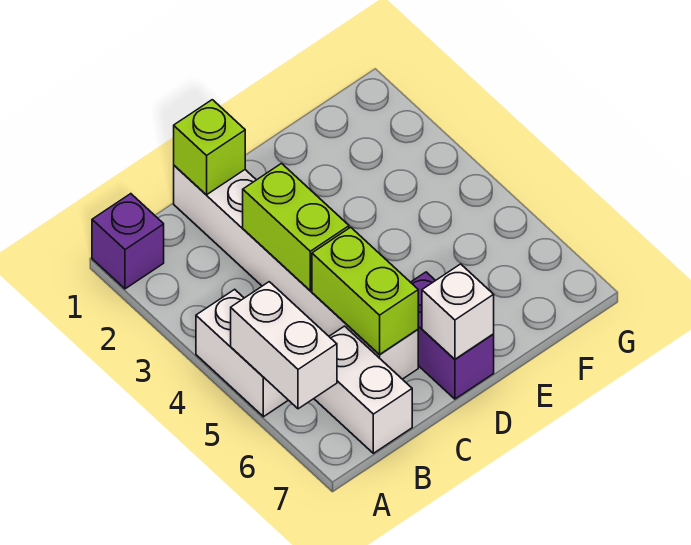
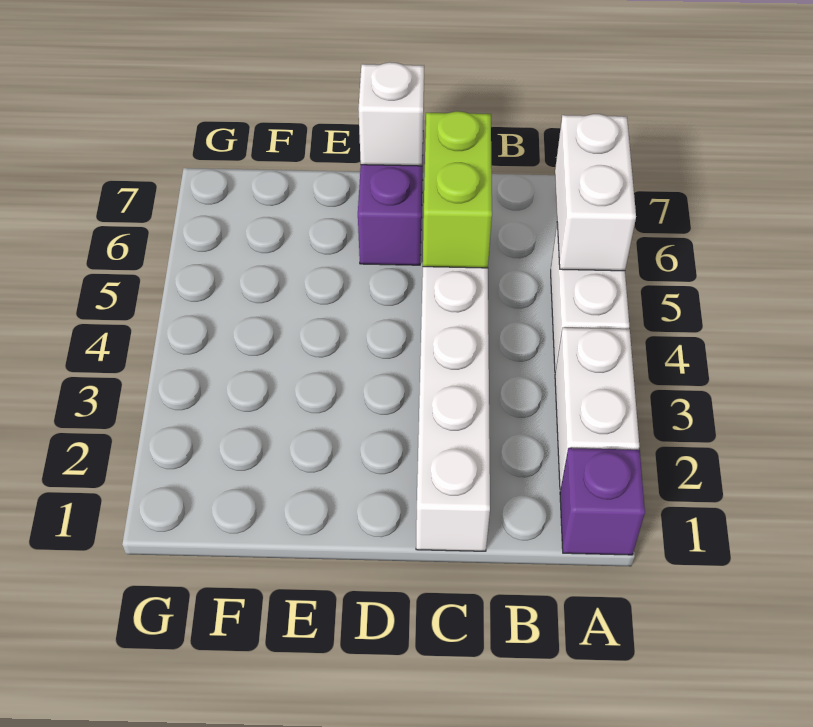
white brick B6:B7 level 1 -> white brick A2:A3 level 1
lime brick C1 level 2 -> none
lime brick C3:C4 level 2 -> none

